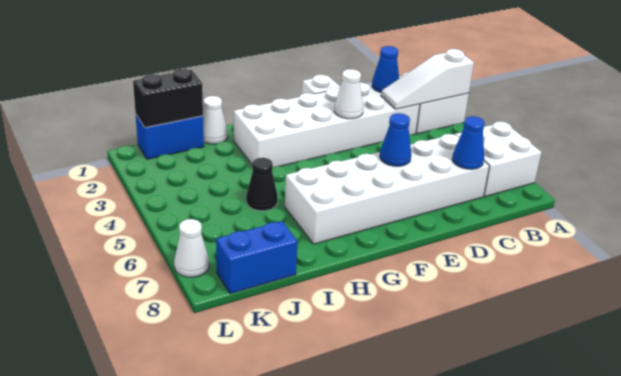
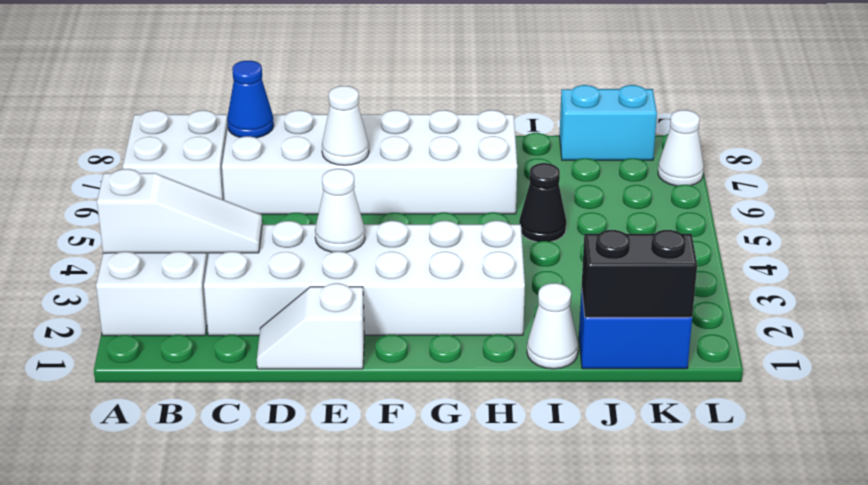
blue cone C2 level 2 -> none
blue cone E6 level 2 -> white cone E6 level 2
blue brick J8:K8 level 1 -> cyan brick J8:K8 level 1

